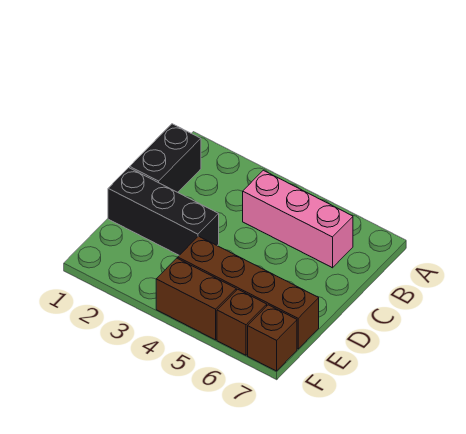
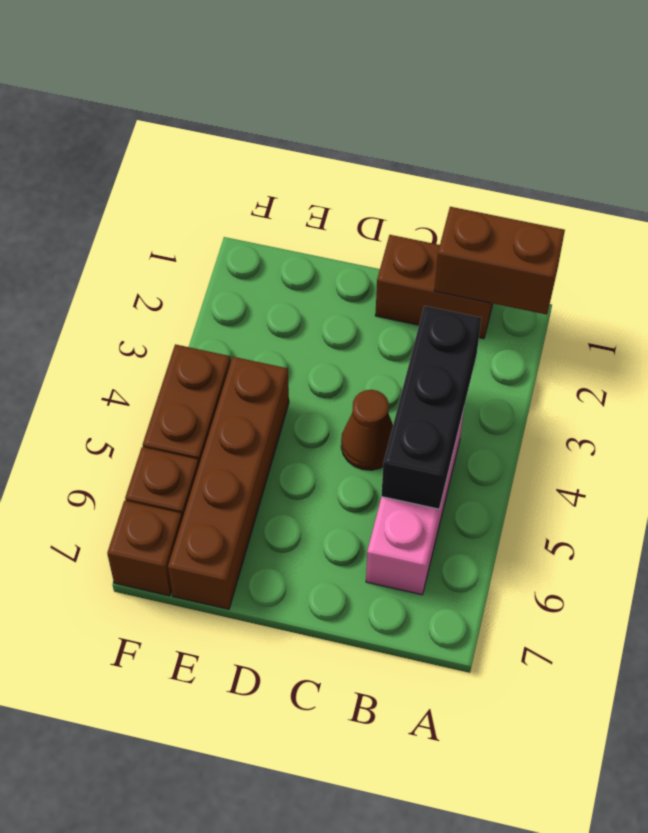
none -> brown brick A1:B1 level 2
black brick B1:C1 level 1 -> brown brick B1:C1 level 1
none -> brown cone C4 level 1
black brick D1:D3 level 1 -> black brick B3:B5 level 2

